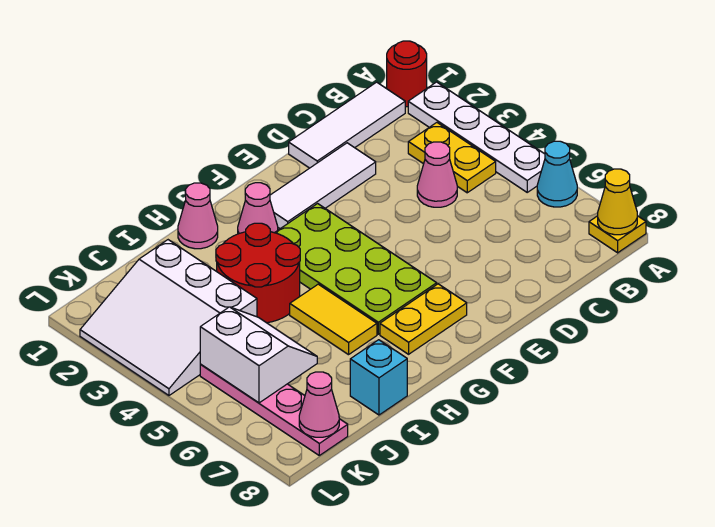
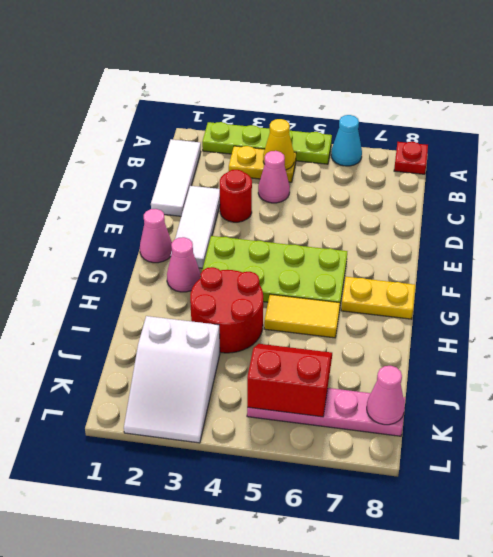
red round brick A1 level 1 -> red round brick D3 level 1
white plate A2:A5 level 1 -> lime plate A2:A5 level 1
yellow plate A8 level 1 -> red plate A8 level 1
yellow cone A8 level 2 -> yellow cone B4 level 2
yellow plate F7:G7 level 1 -> yellow plate G7:G8 level 1
pink cone H1 level 1 -> pink cone F1 level 1
cyan brick I8 level 1 -> none
white slope J2:L4 level 1 top J -> white slope J2:L3 level 1 top J
white slope J5:K6 level 2 top K -> red slope J5:K6 level 2 top K

